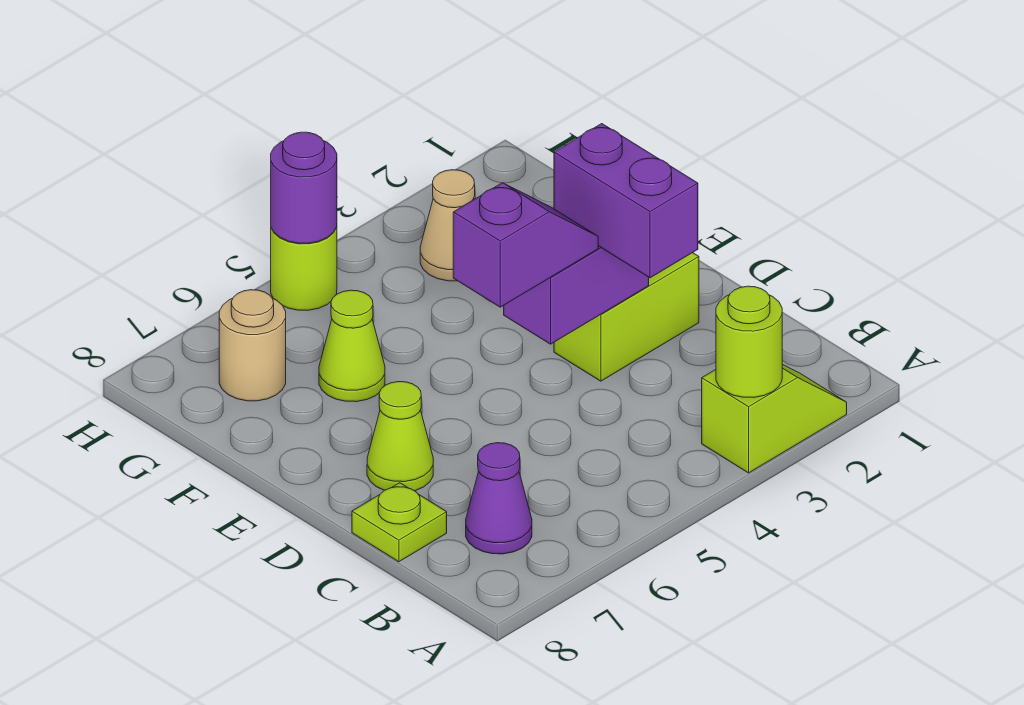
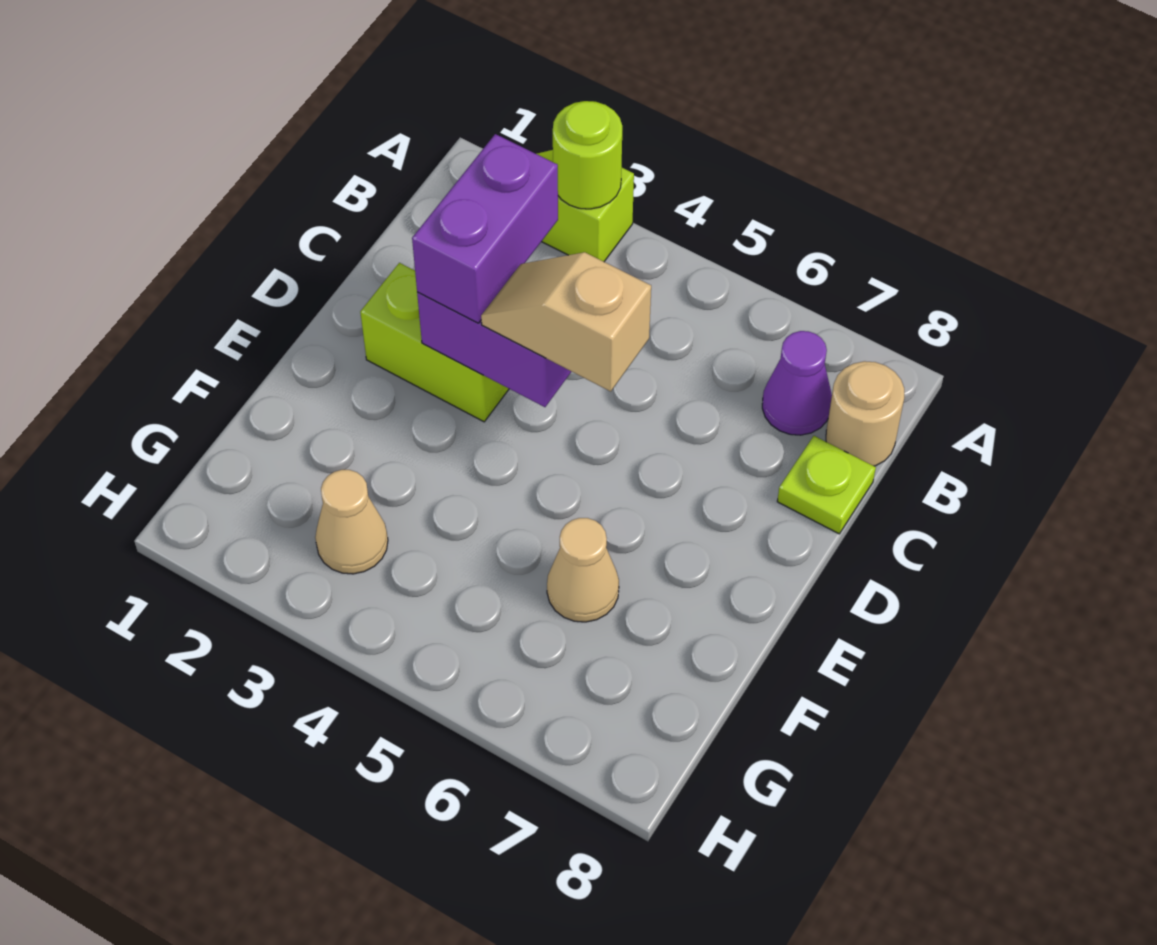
purple slope D4:D5 level 3 top 5 -> tan slope D4:D5 level 3 top 5
lime cone D7 level 1 -> none
lime cone F6 level 1 -> tan cone F6 level 1
tan round brick G7 level 1 -> tan round brick B8 level 1
lime round brick H5 level 1 -> none
purple round brick H5 level 2 -> none

